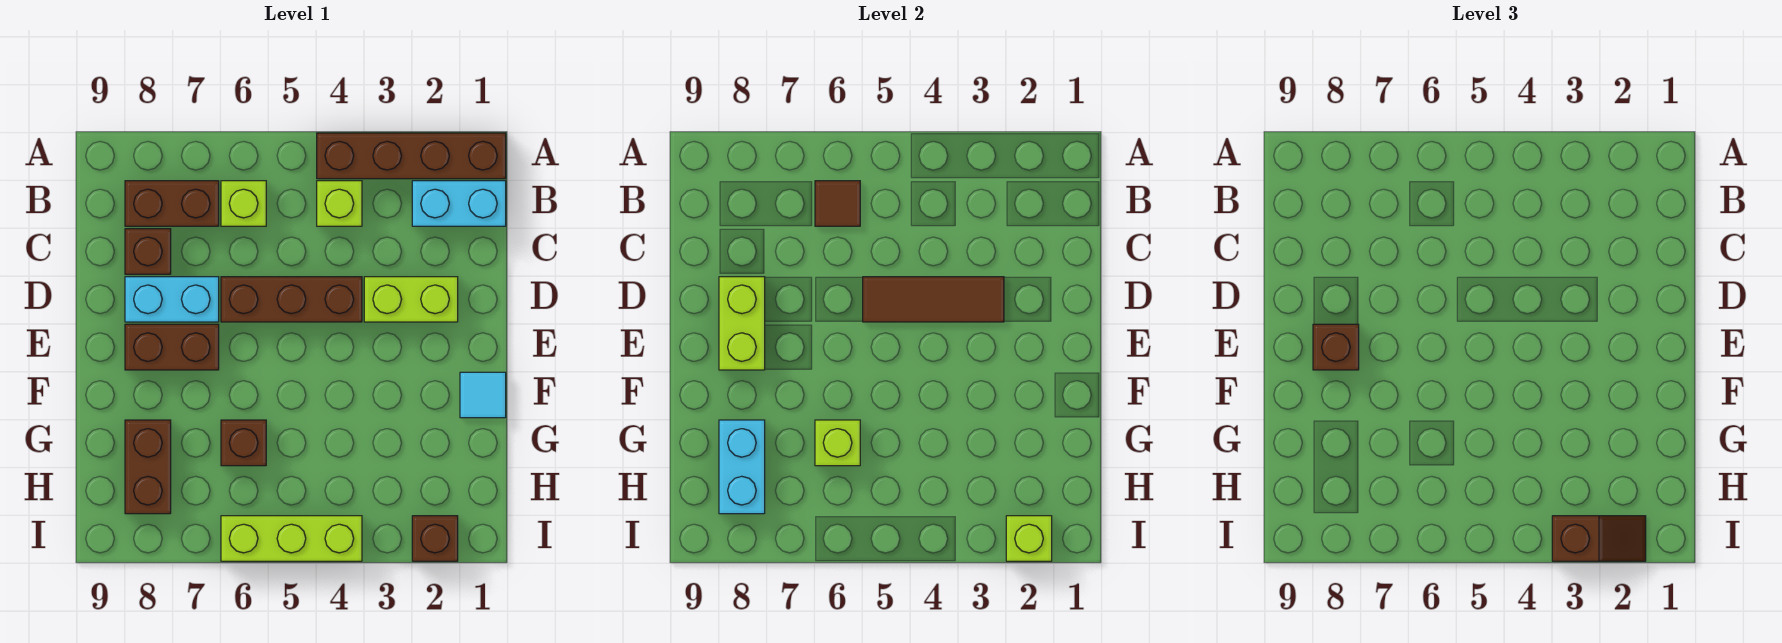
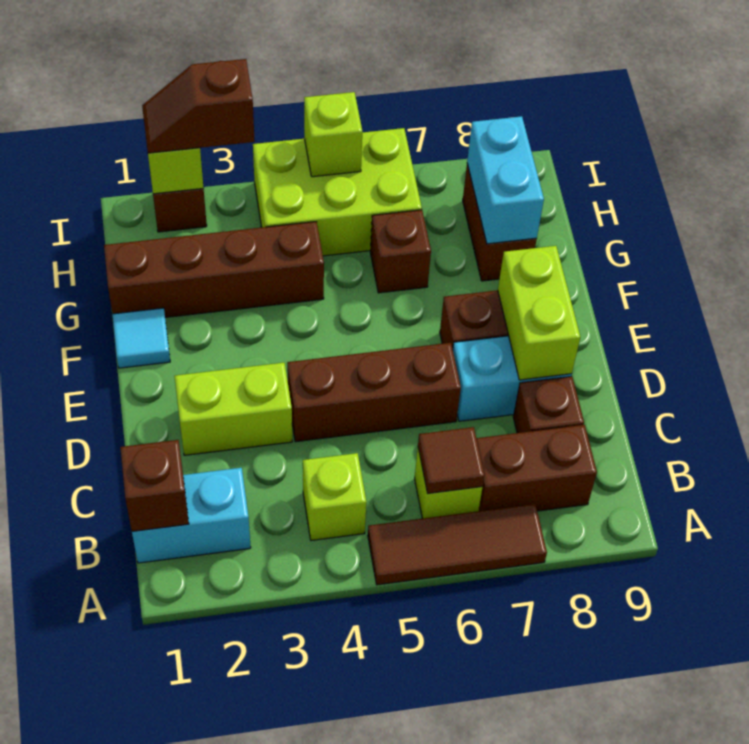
brown brick A1:A4 level 1 -> brown brick G1:G4 level 1
brown tile D3:D5 level 2 -> brown tile A5:A7 level 1
brown brick E8 level 3 -> brown brick B1 level 2
lime brick G6 level 2 -> lime brick I5 level 2
lime brick I4:I6 level 1 -> lime brick H4:I6 level 1

